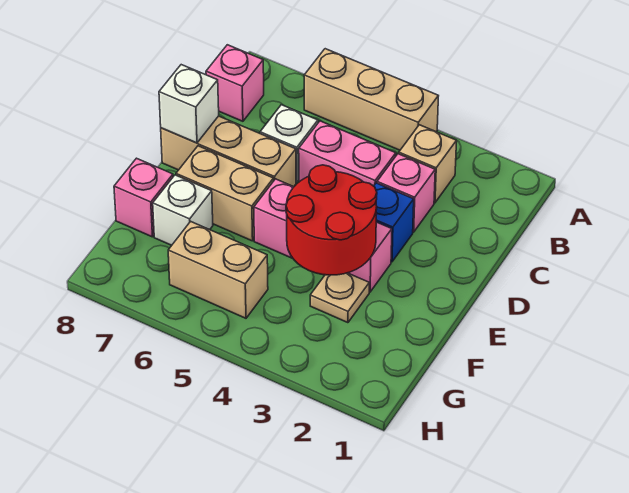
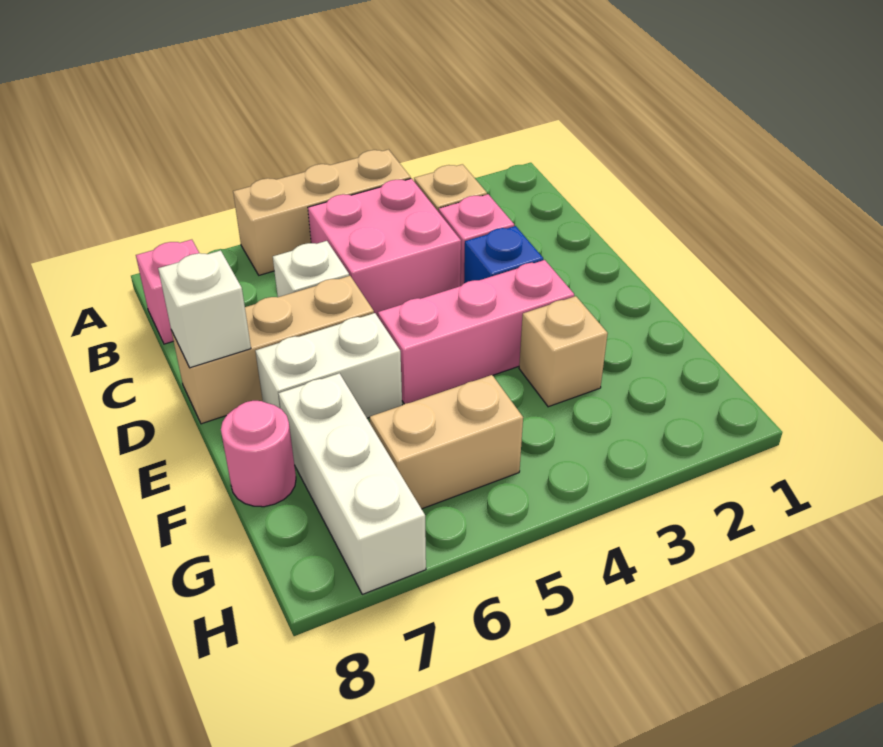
pink brick C4:C5 level 1 -> pink brick B4:C5 level 1
red round brick E3:F4 level 2 -> none
tan brick E6:E7 level 1 -> white brick E6:E7 level 1
tan plate F3 level 1 -> tan brick F3 level 1
white brick F7 level 1 -> white brick F7:H7 level 1
pink brick F8 level 1 -> pink round brick F8 level 1

